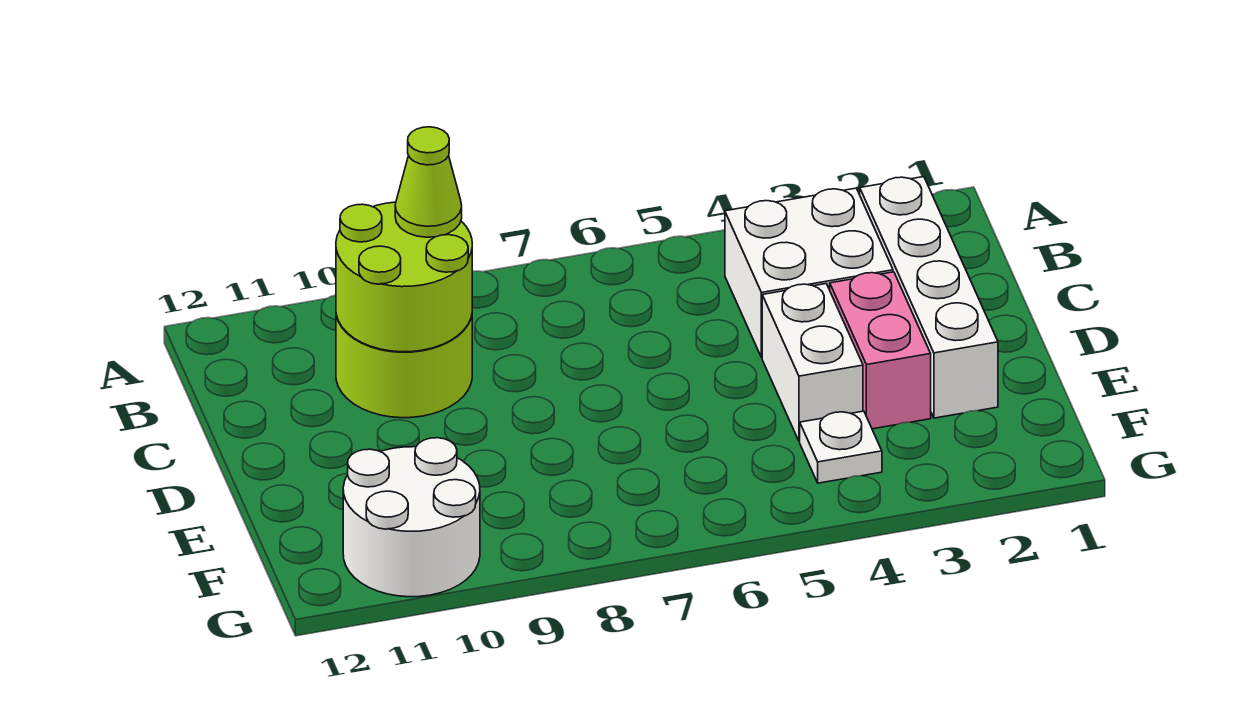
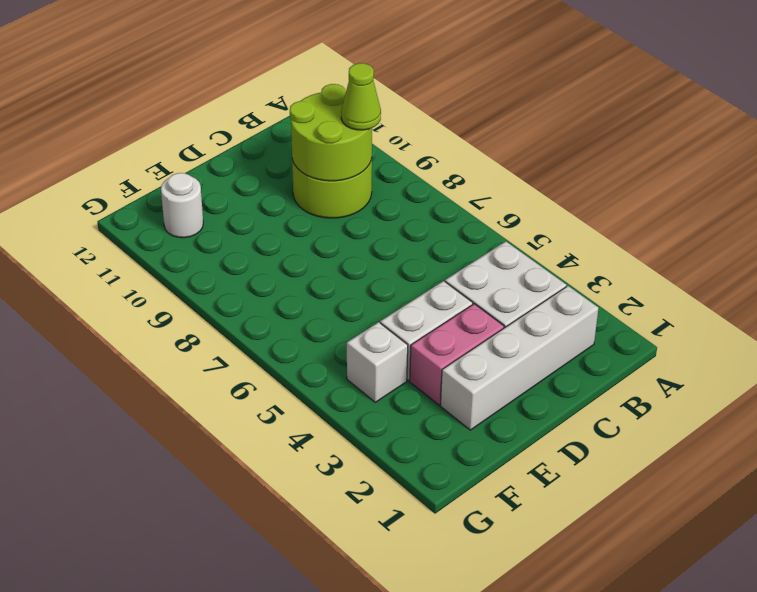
white plate F4 level 1 -> white brick F4 level 1
white round brick F10:G11 level 1 -> white round brick F11 level 1

